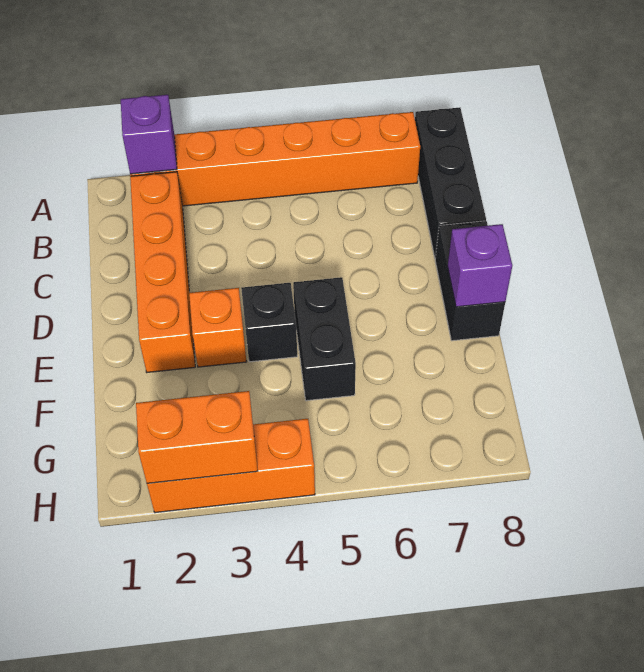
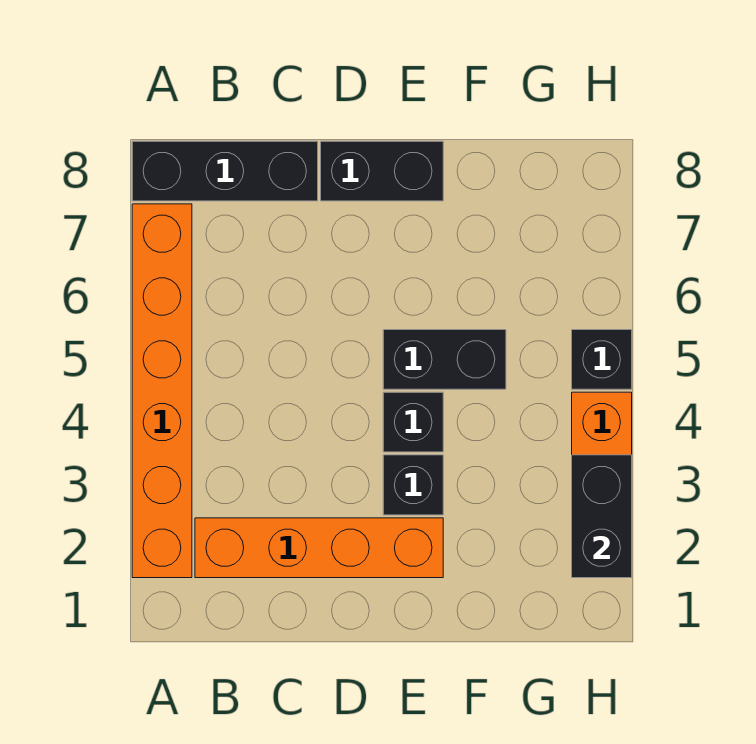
purple brick A2 level 2 -> none
orange brick E3 level 1 -> black brick E3 level 1
purple brick E8 level 2 -> none
orange brick H2:H3 level 2 -> black brick H2:H3 level 2
none -> black brick H5 level 1

